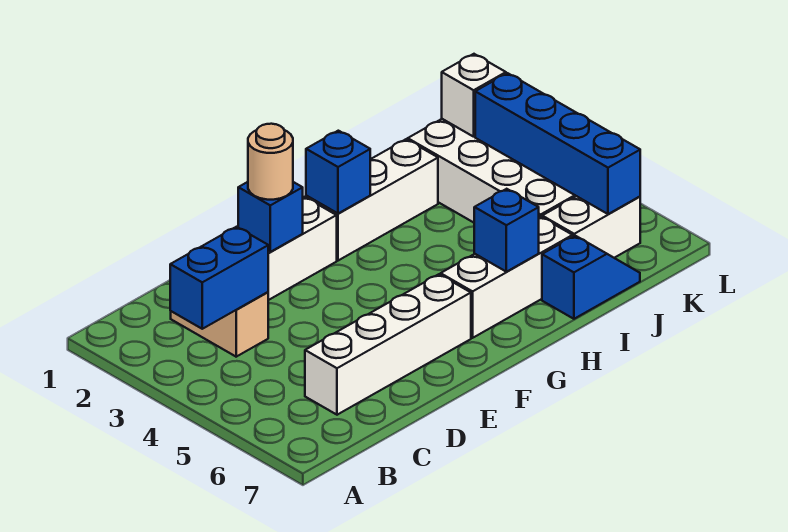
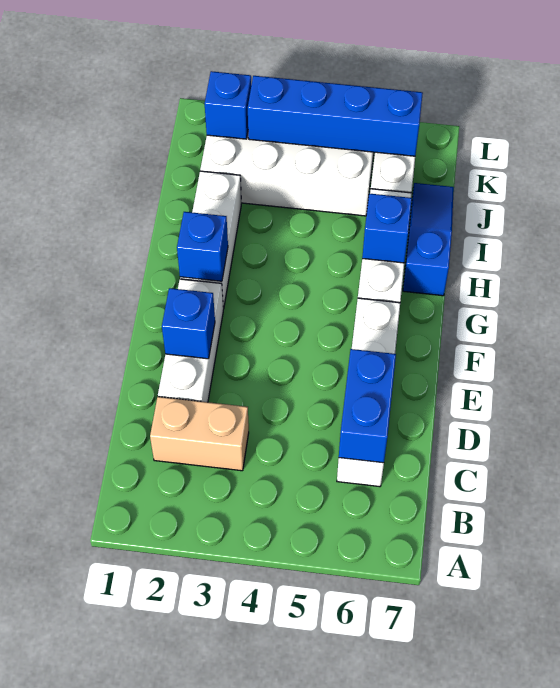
blue brick B3:C3 level 2 -> blue brick C6:D6 level 2
tan round brick E2 level 3 -> none
blue slope I7:J7 level 1 top I -> blue slope H7:J7 level 1 top H
white brick K2 level 2 -> blue brick K2 level 2

